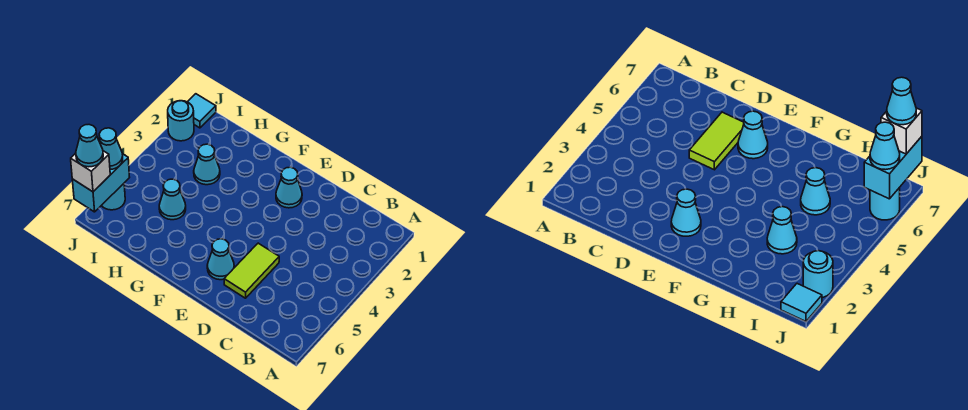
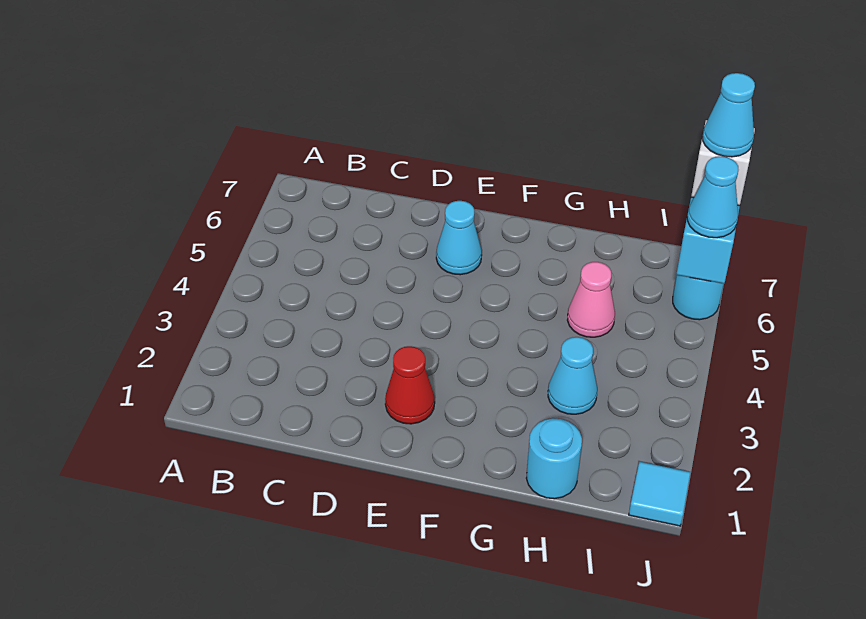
lime tile D5:D6 level 1 -> none
cyan cone E2 level 1 -> red cone E2 level 1
cyan cone H5 level 1 -> pink cone H5 level 1
cyan round brick J2 level 1 -> cyan round brick H1 level 1

